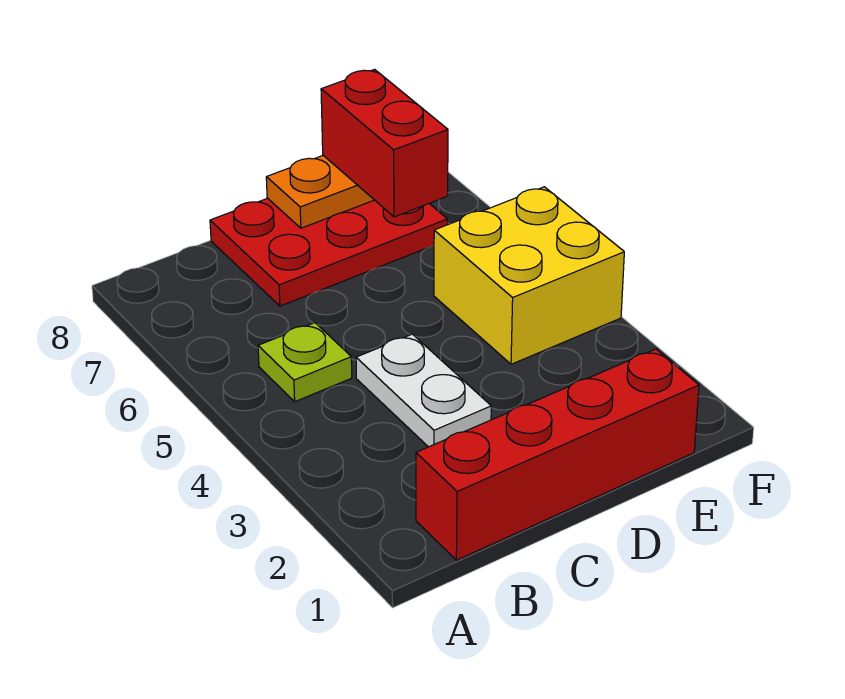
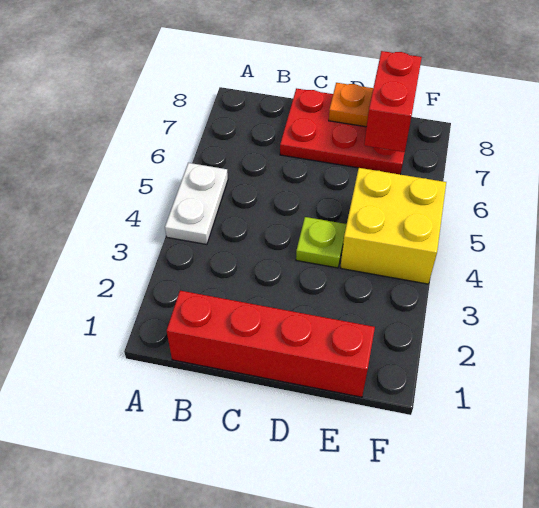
lime plate B5 level 1 -> lime plate D4 level 1
white plate C3:C4 level 1 -> white plate A4:A5 level 1

